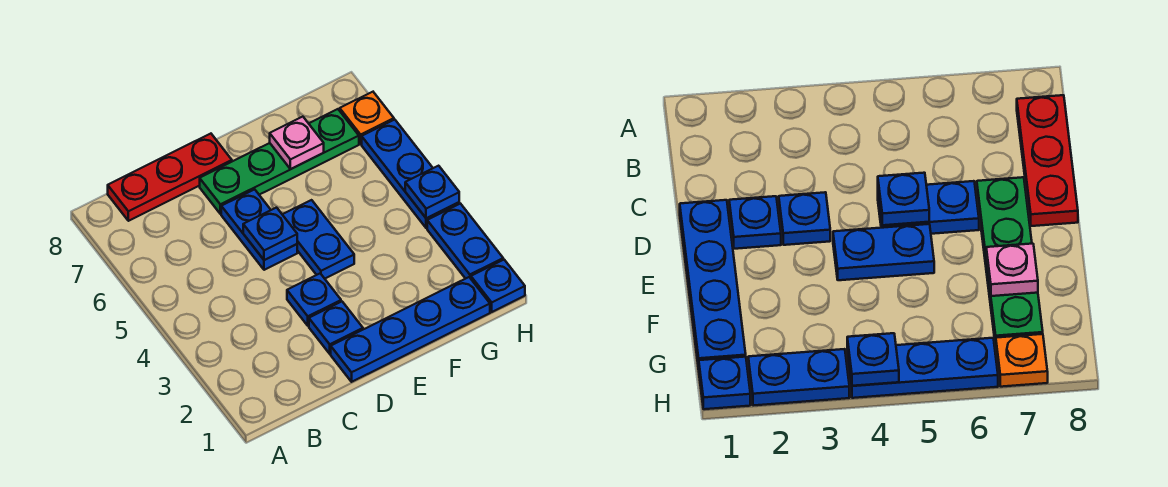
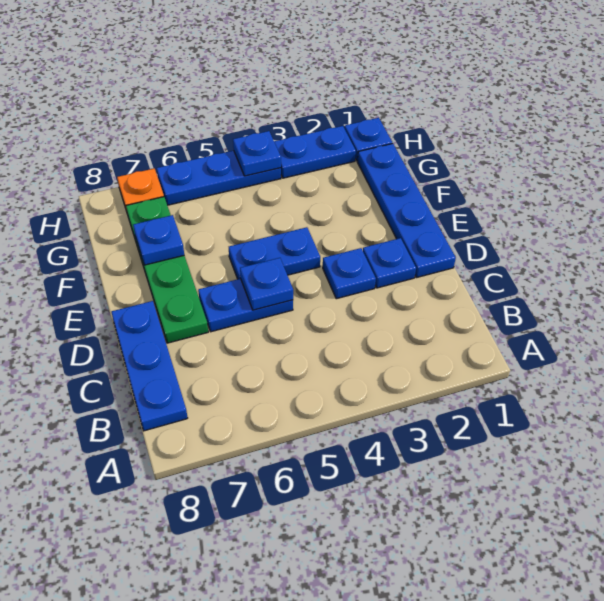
red plate B8:D8 level 1 -> blue plate B8:D8 level 1
pink plate F7 level 2 -> blue plate F7 level 2

